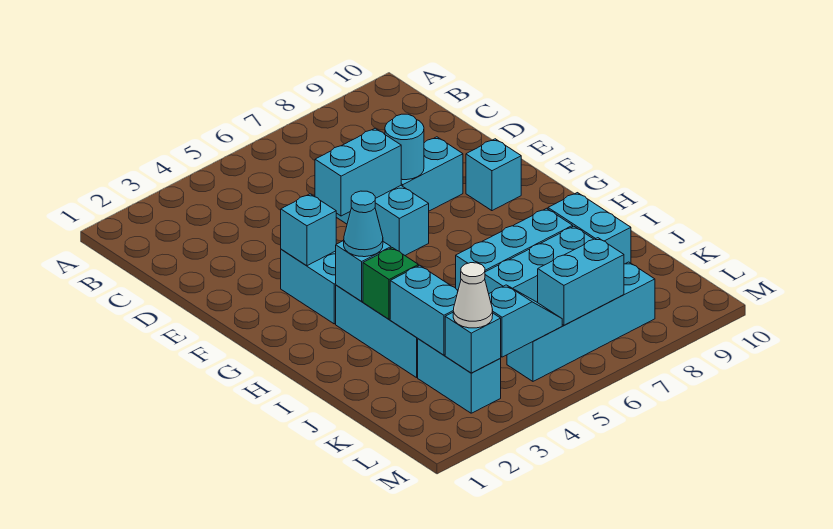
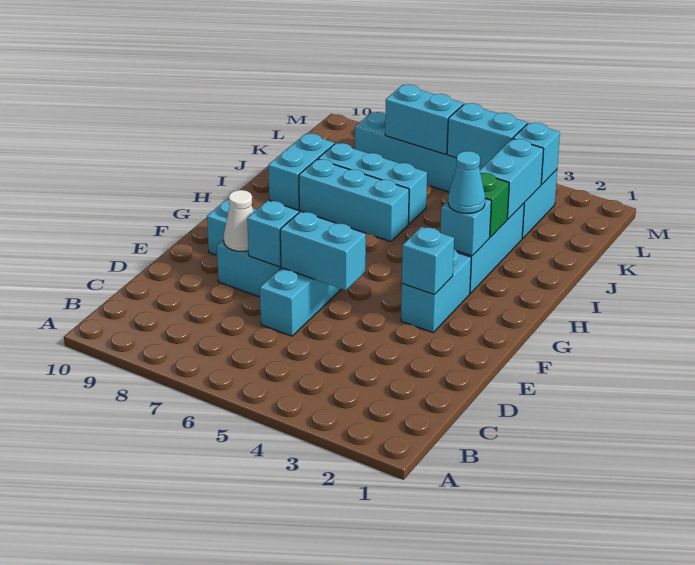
cyan round brick E7 level 2 -> cyan brick E7 level 2
white cone L3 level 3 -> white cone E8 level 2
cyan slope L4:L5 level 2 top 4 -> cyan brick L4:L5 level 2

